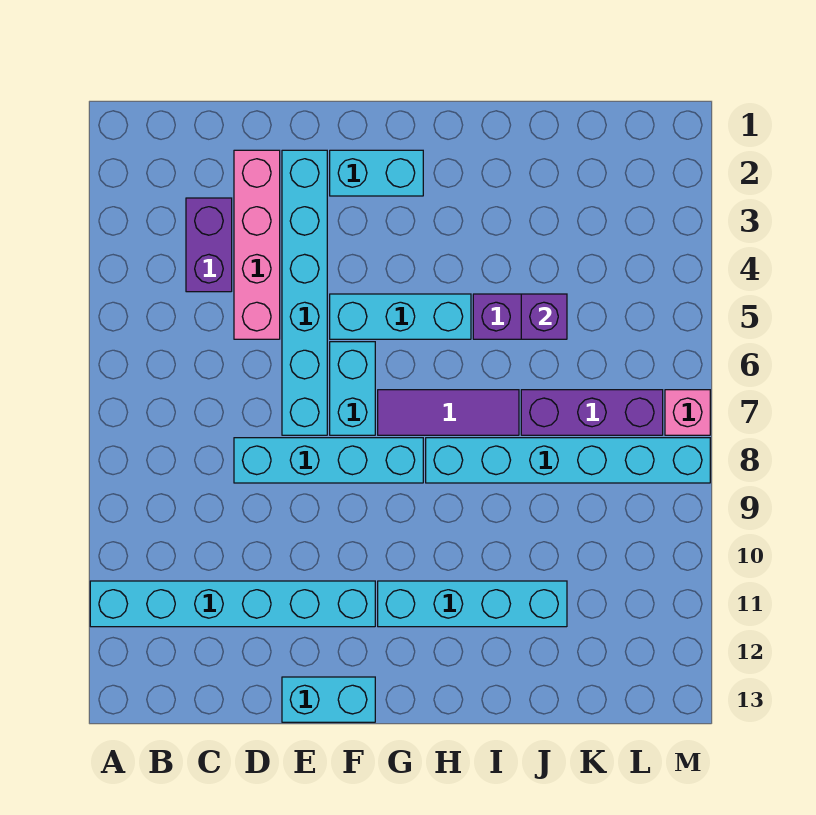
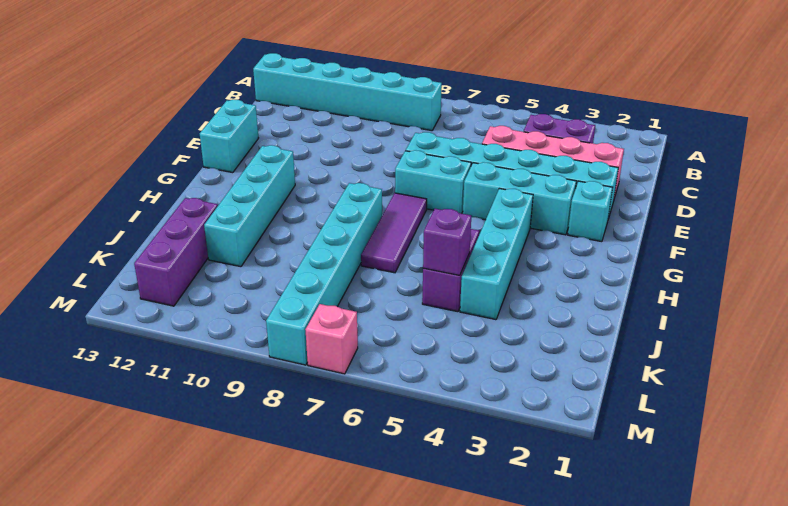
cyan brick A11:F11 level 1 -> cyan brick B8:B13 level 1
cyan brick D8:G8 level 1 -> cyan brick G4:J4 level 1
cyan brick F2:G2 level 1 -> cyan brick F2 level 1
cyan brick F5:H5 level 1 -> cyan brick F3:F5 level 1
purple brick J7:L7 level 1 -> purple brick J12:L12 level 1

